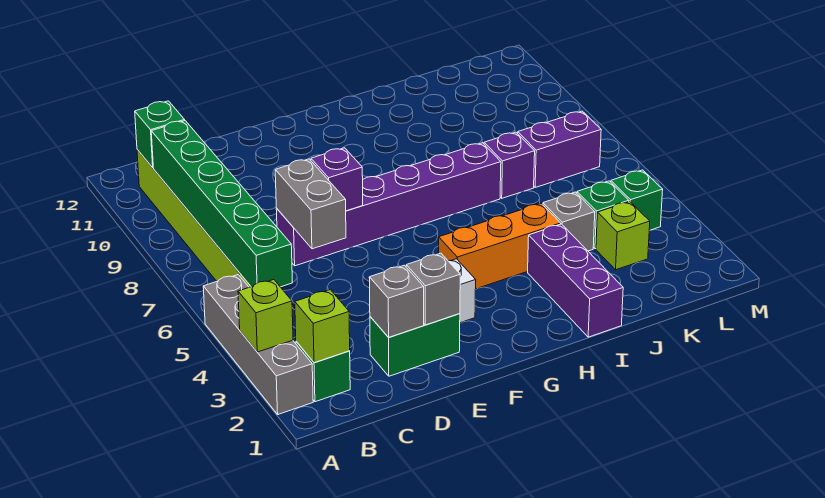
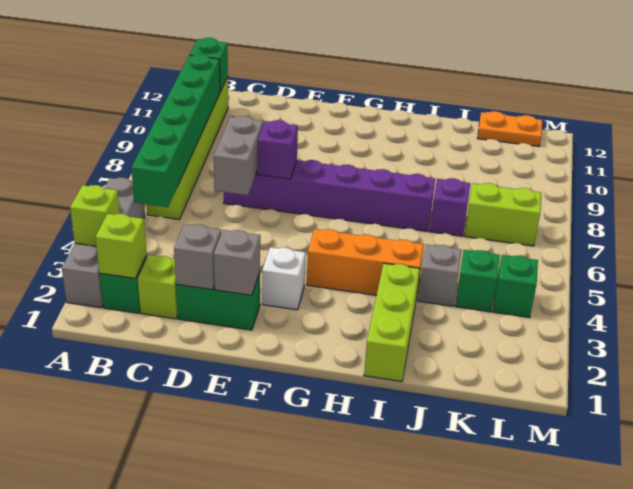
purple brick I1:I3 level 1 -> lime brick I1:I3 level 1
lime brick K3 level 1 -> lime brick C2 level 1
purple brick K7:L7 level 1 -> lime brick K7:L7 level 1
none -> orange plate K12:L12 level 1

